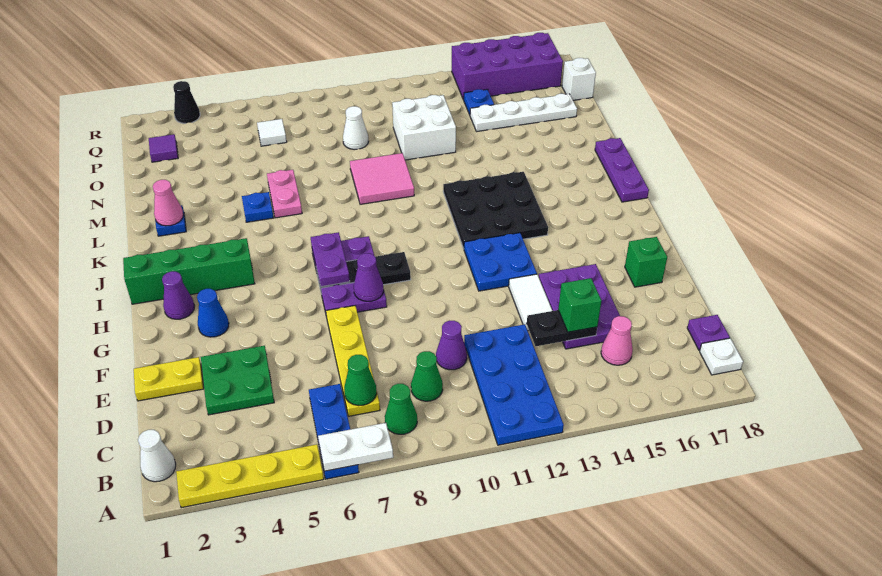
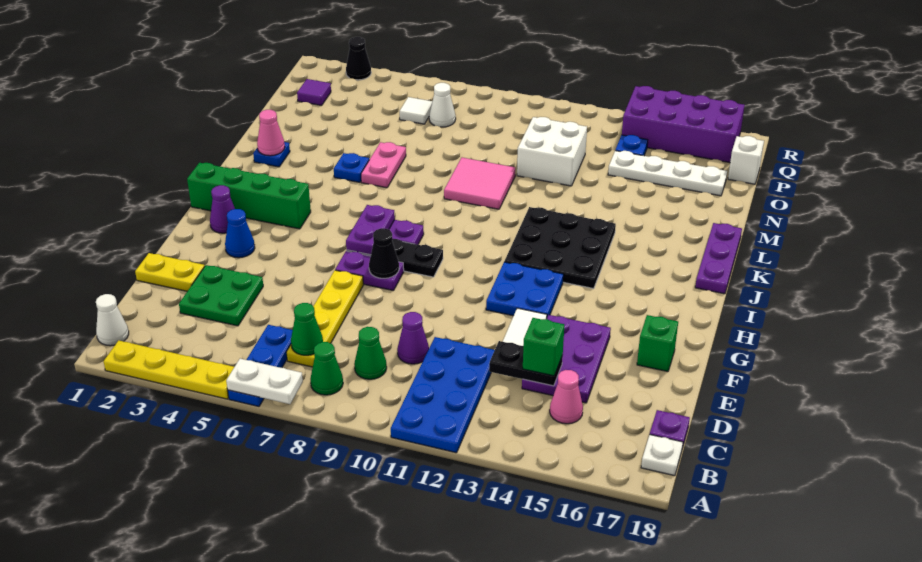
purple cone G8 level 2 -> black cone G8 level 2
white cone O9 level 1 -> white cone P7 level 1

